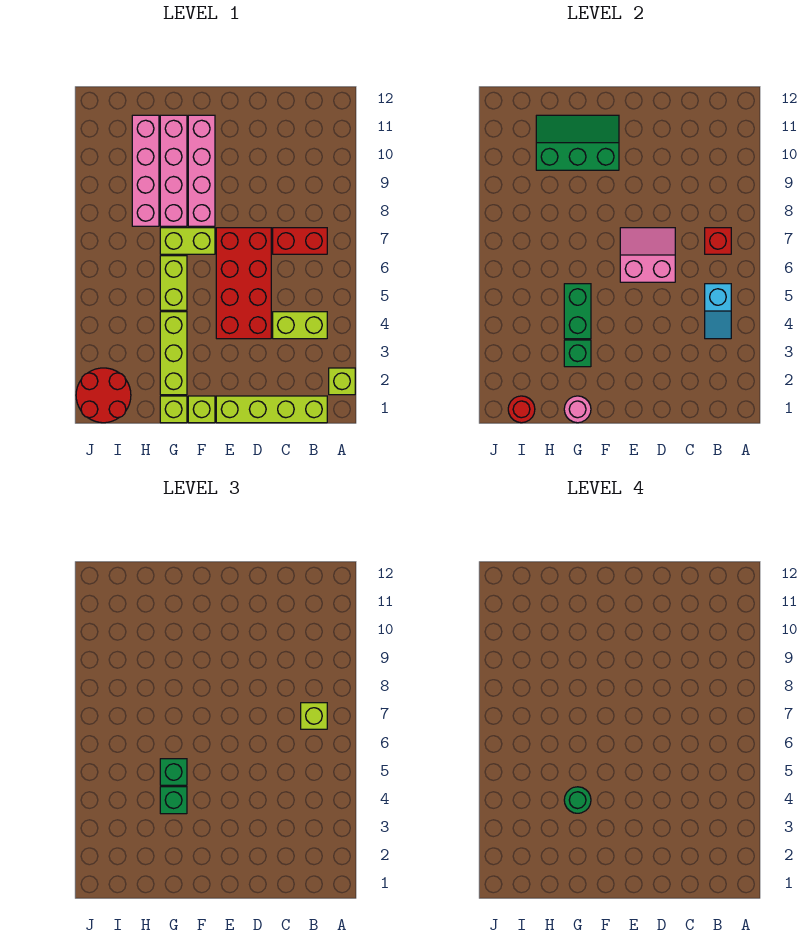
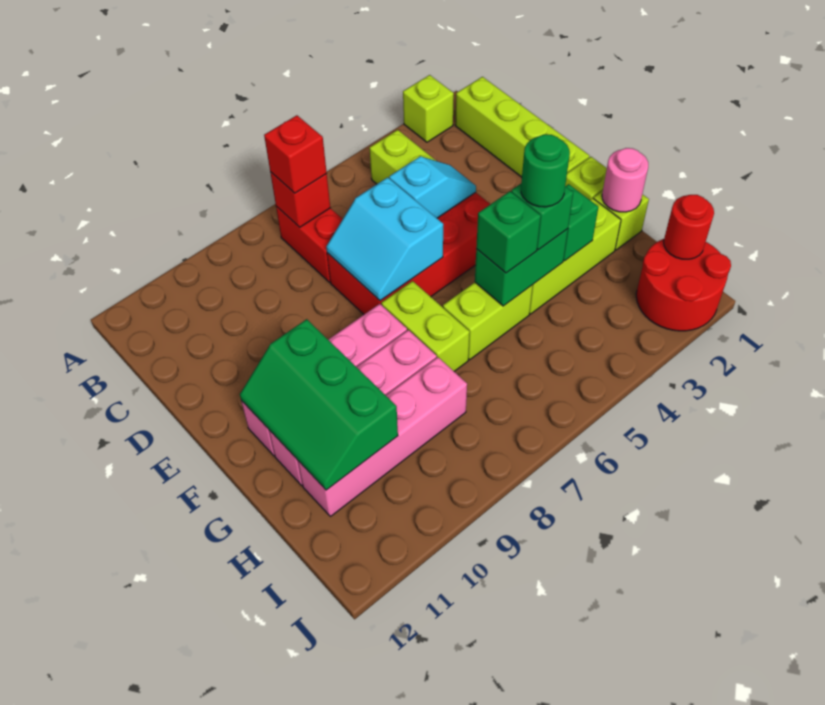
cyan slope B4:B5 level 2 top 5 -> cyan slope D4:D5 level 2 top 5
lime brick B7 level 3 -> red brick B7 level 3
pink slope D6:E7 level 2 top 6 -> cyan slope D6:E7 level 2 top 6

